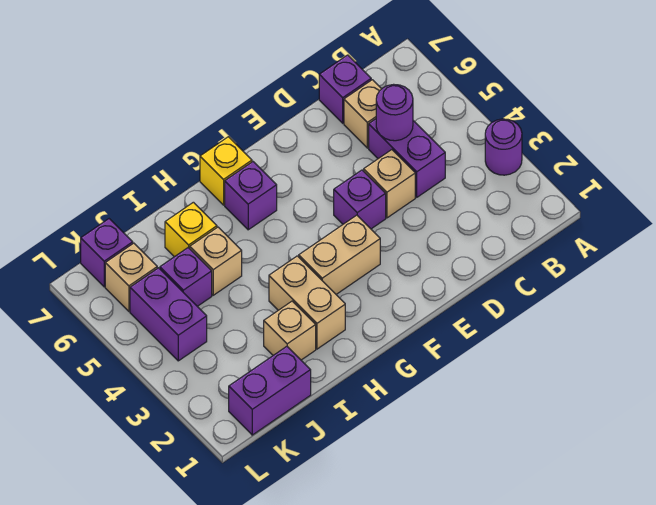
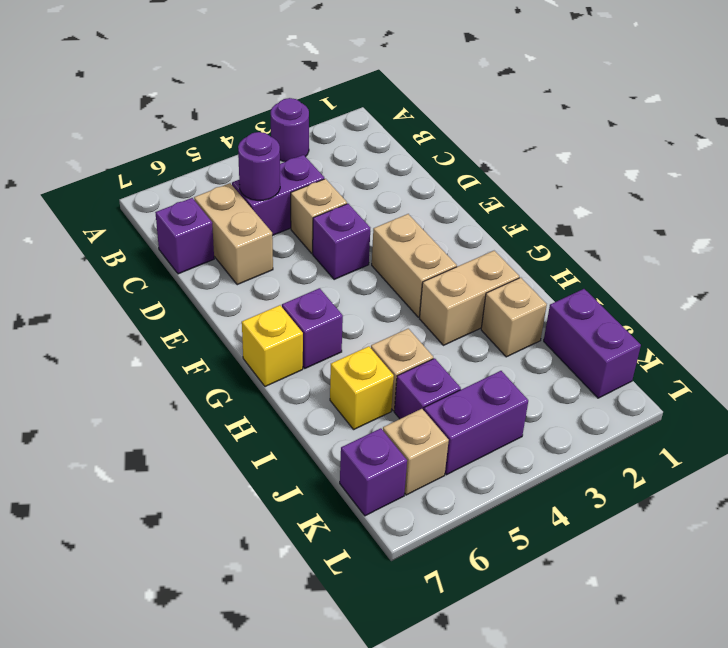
tan brick C6 level 1 -> tan brick C6:D6 level 1

